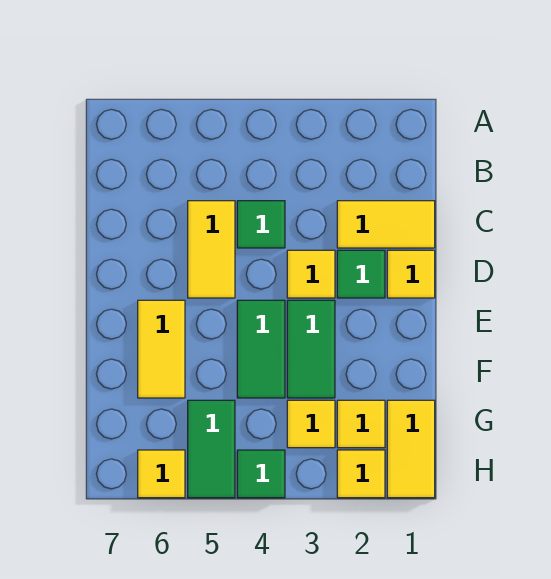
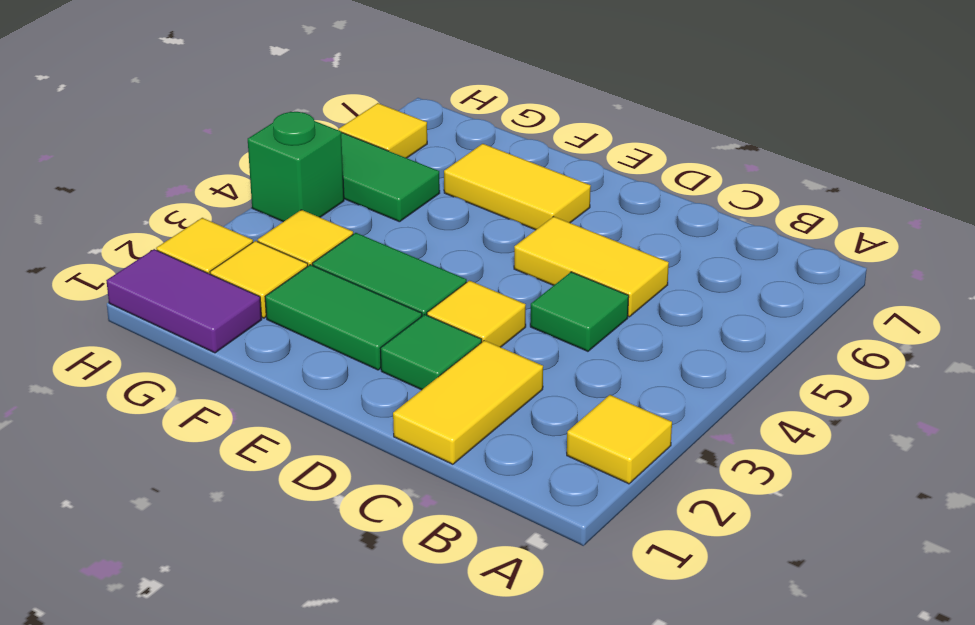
yellow tile D1 level 1 -> yellow tile A2 level 1
green tile E4:F4 level 1 -> green tile E2:F2 level 1
yellow tile G1:H1 level 1 -> purple tile G1:H1 level 1
green tile H4 level 1 -> green brick H4 level 1

